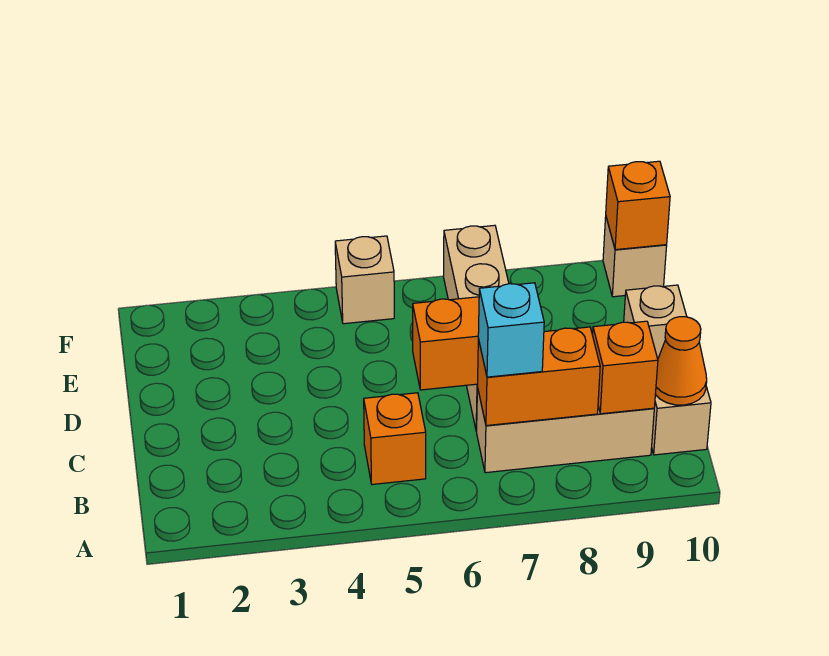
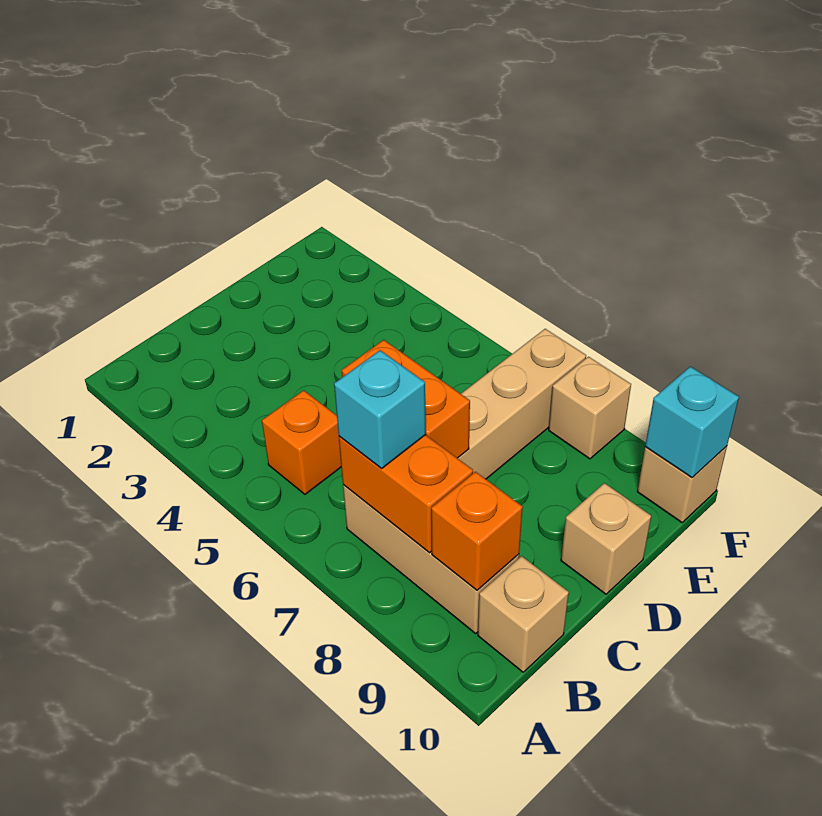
orange cone B10 level 2 -> none
tan brick F5 level 1 -> tan brick F8 level 1
orange brick F10 level 2 -> cyan brick F10 level 2

